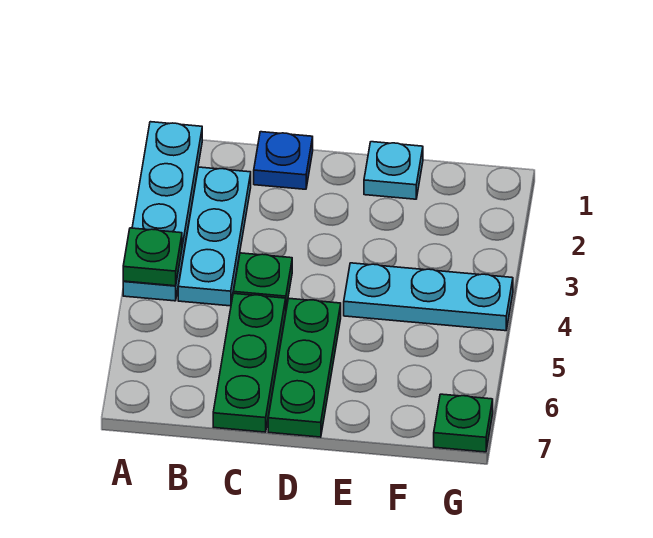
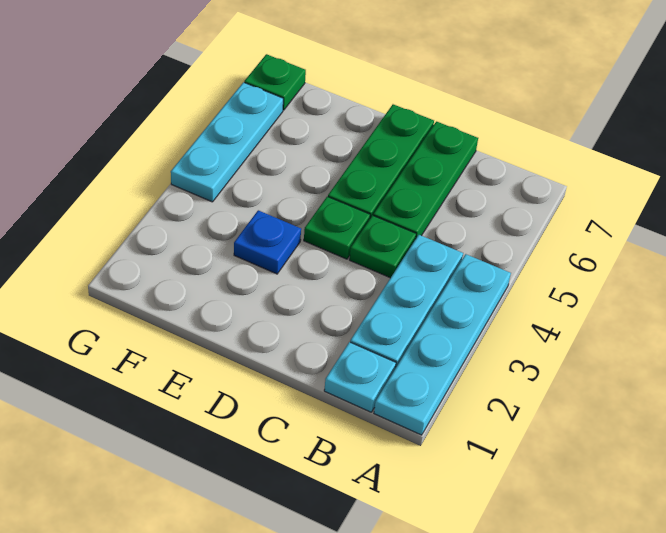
green plate A4 level 2 -> green plate D4 level 1
blue plate C1 level 1 -> blue plate E3 level 1
cyan plate E1 level 1 -> cyan plate B1 level 1
cyan plate E4:G4 level 1 -> cyan plate G4:G6 level 1

